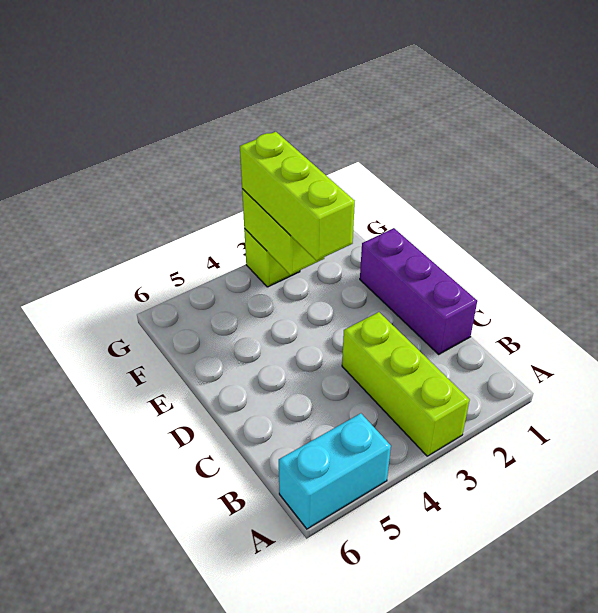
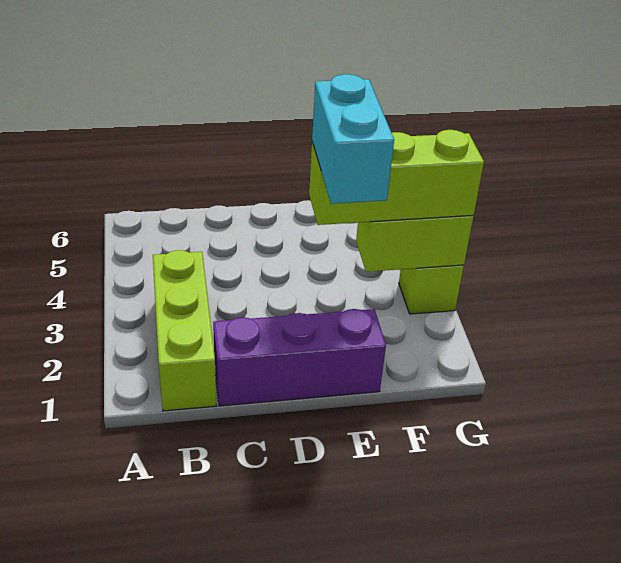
lime brick A3:C3 level 1 -> lime brick B1:B3 level 1
cyan brick A5:A6 level 1 -> cyan brick E2:E3 level 4

